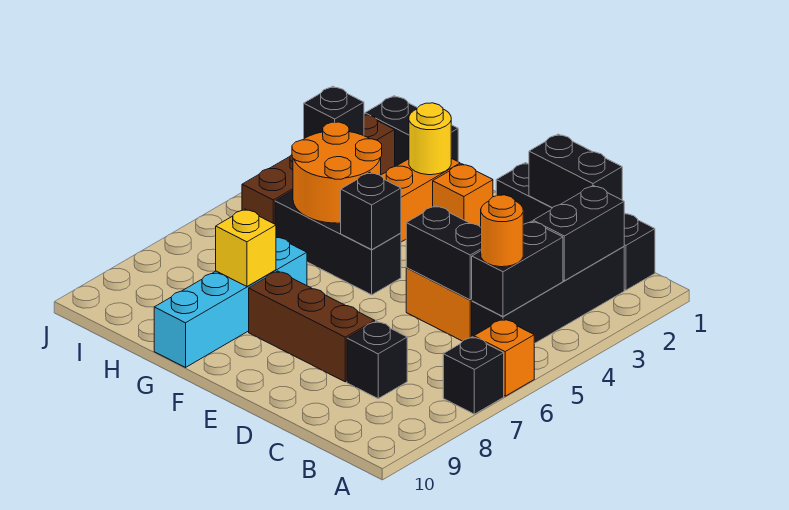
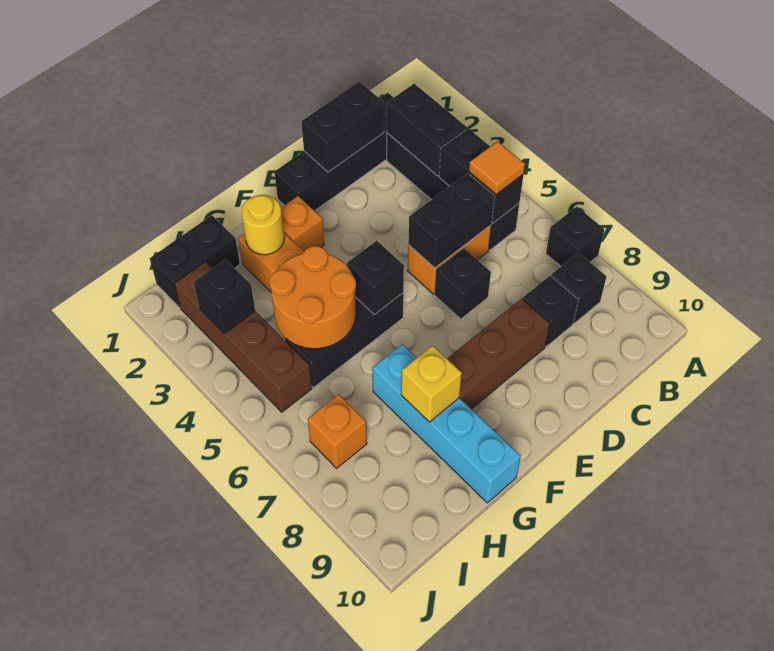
orange brick A6 level 1 -> orange brick I7 level 1
orange round brick B5 level 3 -> orange tile B5 level 3
none -> black brick B8 level 1
none -> black brick D6 level 1

